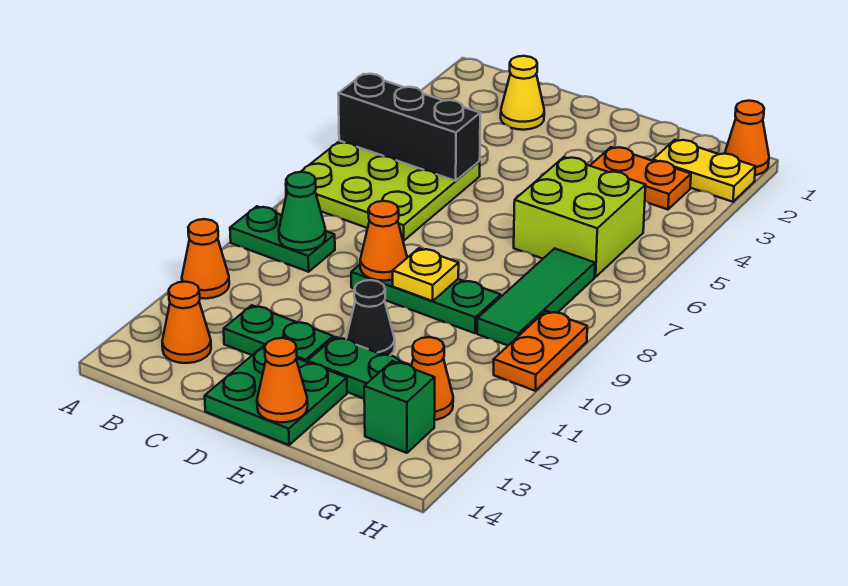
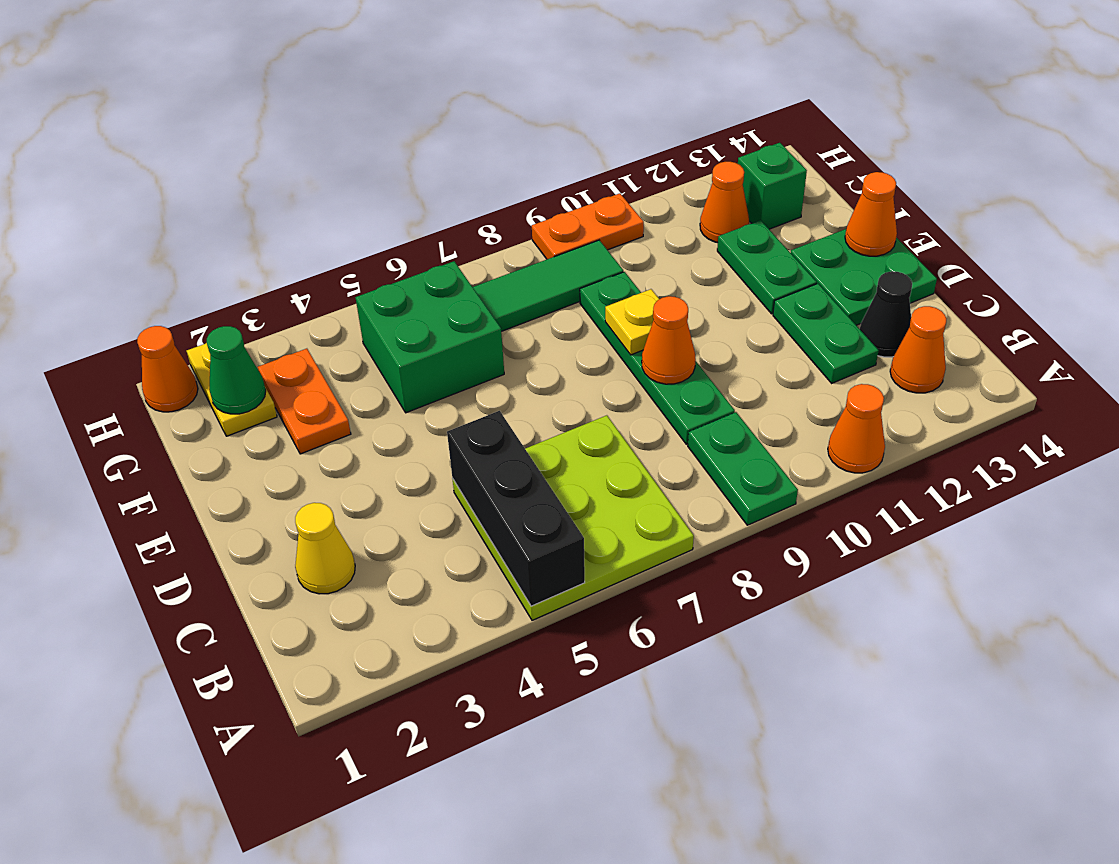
green cone B9 level 2 -> green cone G2 level 2
green plate D9:F9 level 1 -> green plate C9:F9 level 1
black cone E11 level 1 -> black cone C13 level 1
lime brick F5:G6 level 1 -> green brick F5:G6 level 1

